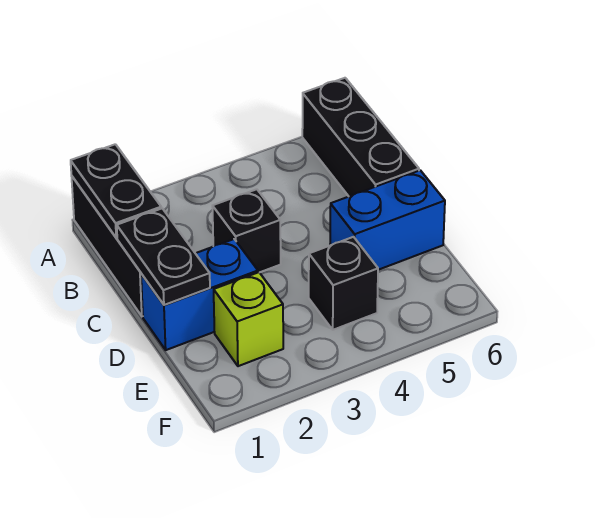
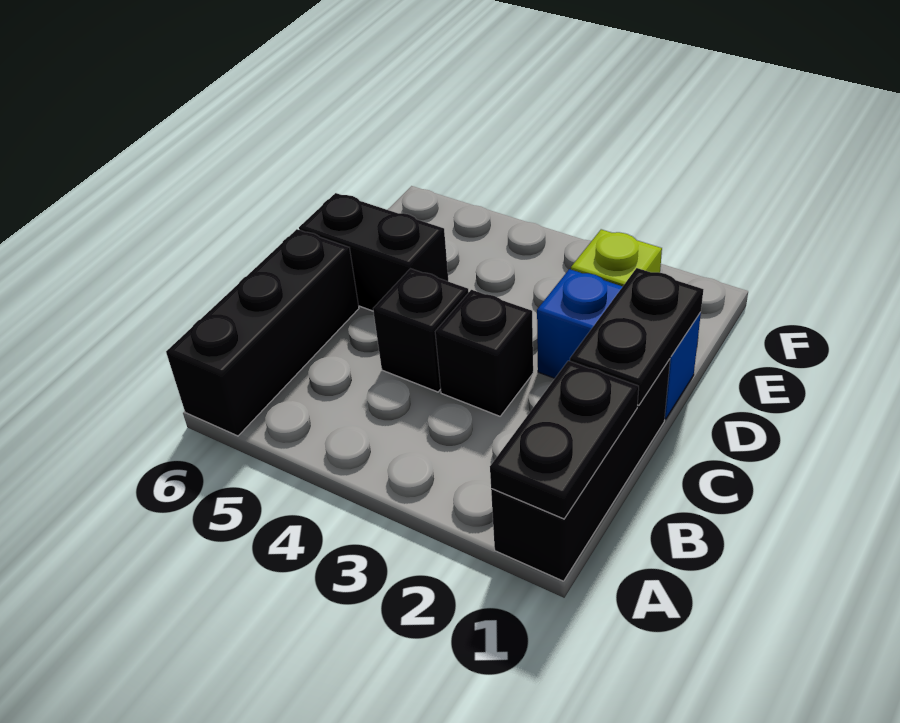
blue brick D5:D6 level 1 -> black brick D5:D6 level 1
black brick E4 level 1 -> black brick C4 level 1

